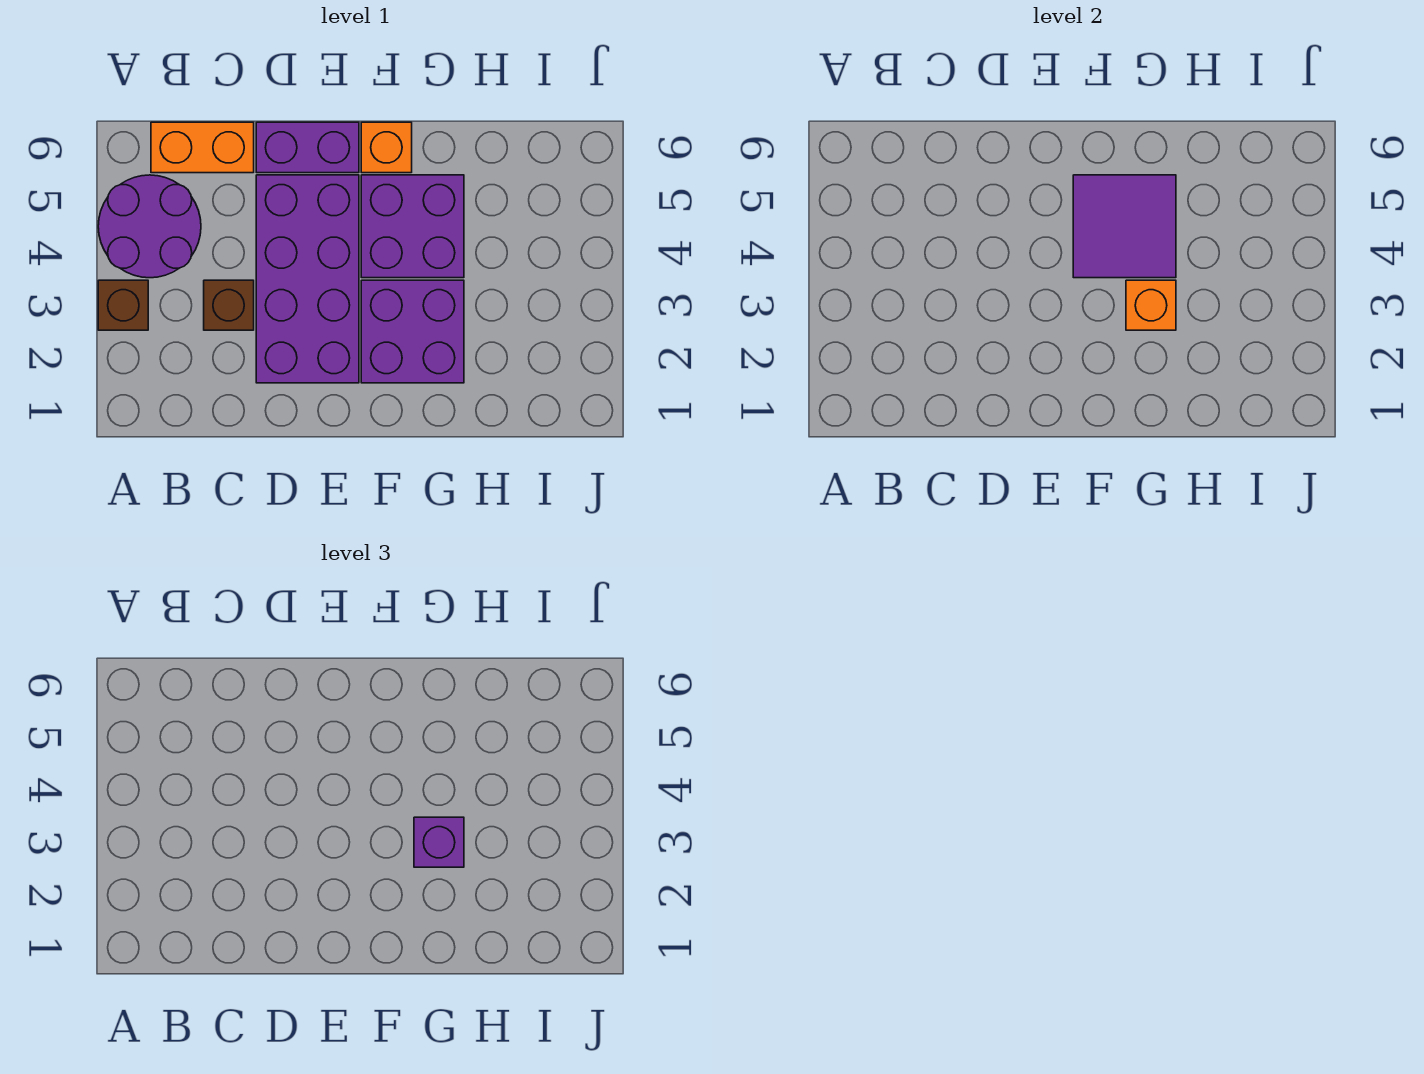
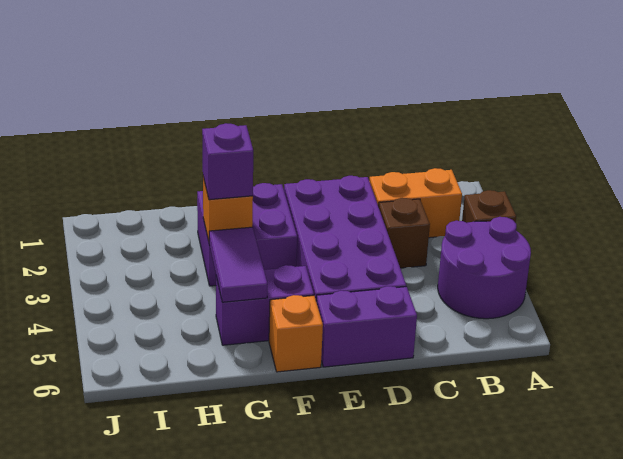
orange brick B6:C6 level 1 -> orange brick B2:C2 level 1
purple brick F4:G5 level 1 -> purple brick F5:G5 level 1
purple tile F4:G5 level 2 -> purple tile G4:G5 level 2

